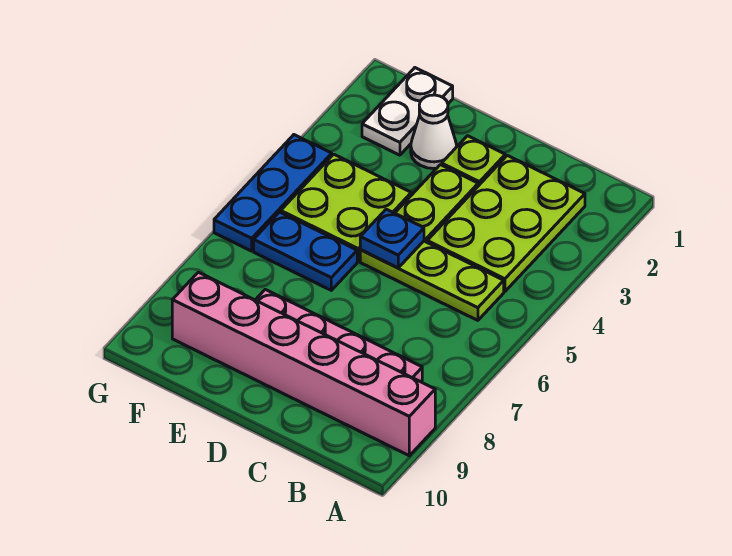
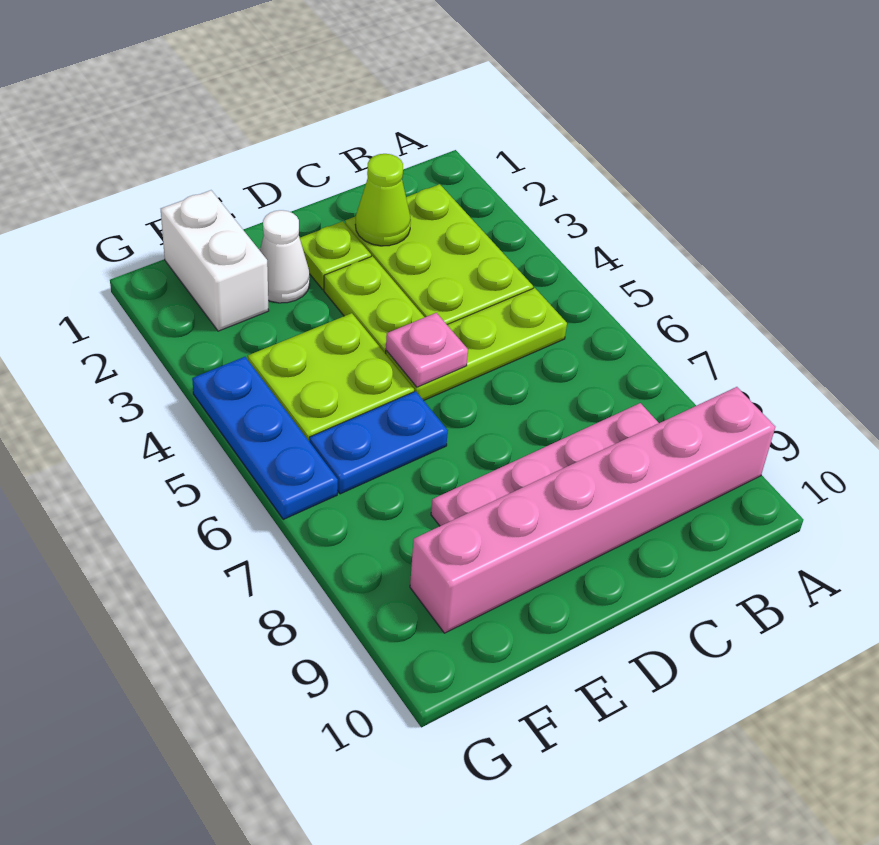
none -> lime cone C2 level 2
blue plate D5 level 2 -> pink plate D5 level 2
white plate F1:F2 level 1 -> white brick F1:F2 level 1

